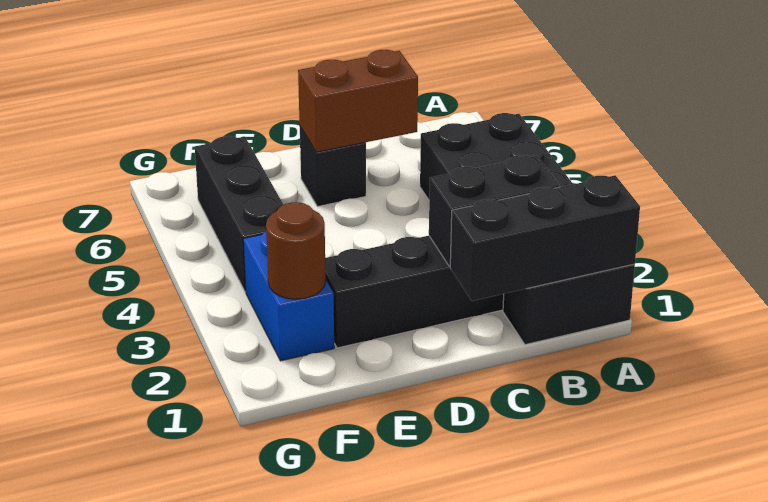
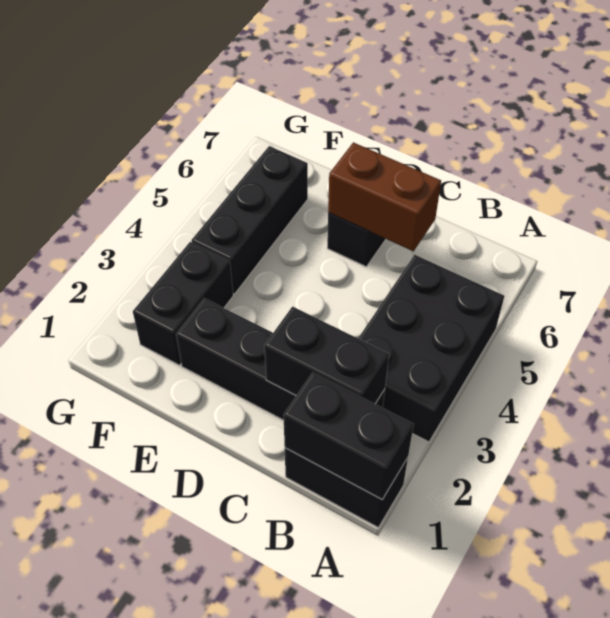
black brick A1:C1 level 2 -> black brick A1:B1 level 2
blue brick F2:F3 level 1 -> black brick F2:F3 level 1
brown round brick F2 level 2 -> none

